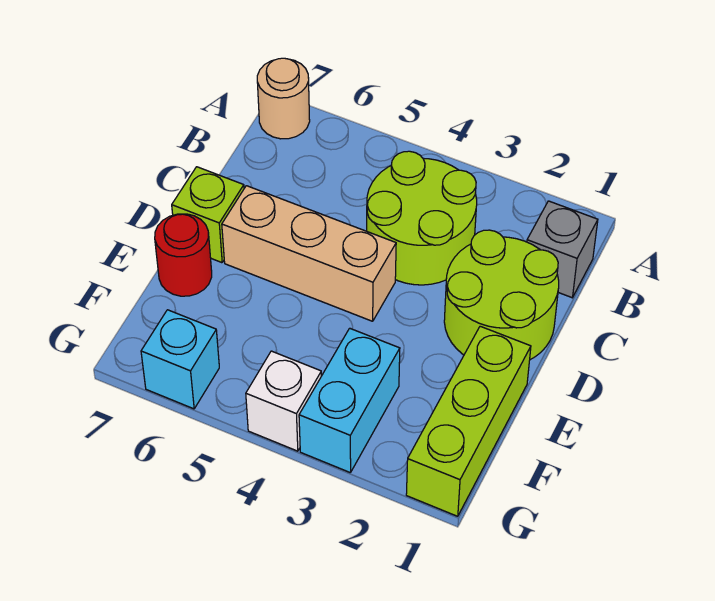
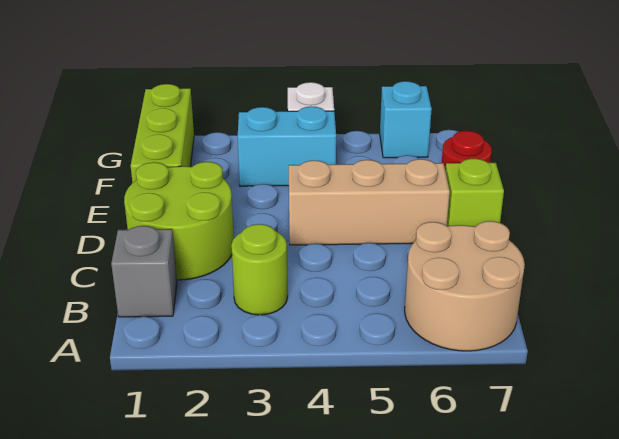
tan round brick A7 level 1 -> tan round brick A6:B7 level 1
lime round brick B3:C4 level 1 -> lime round brick B3 level 1
cyan brick F3:G3 level 1 -> cyan brick F3:F4 level 1

